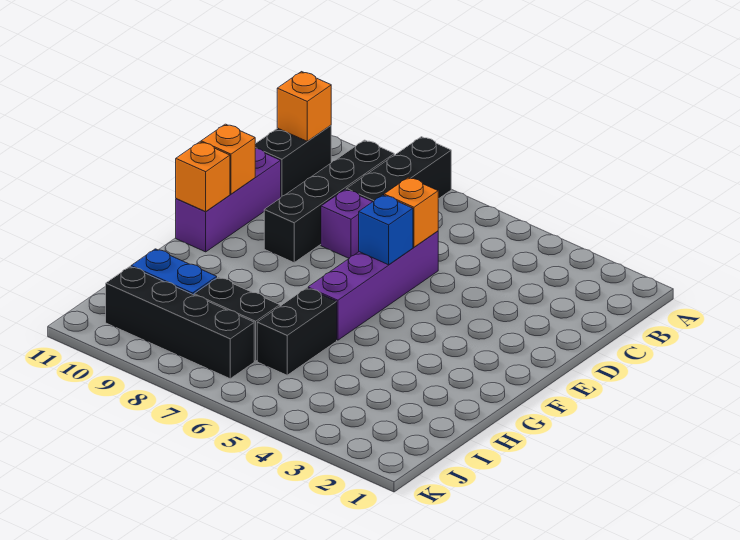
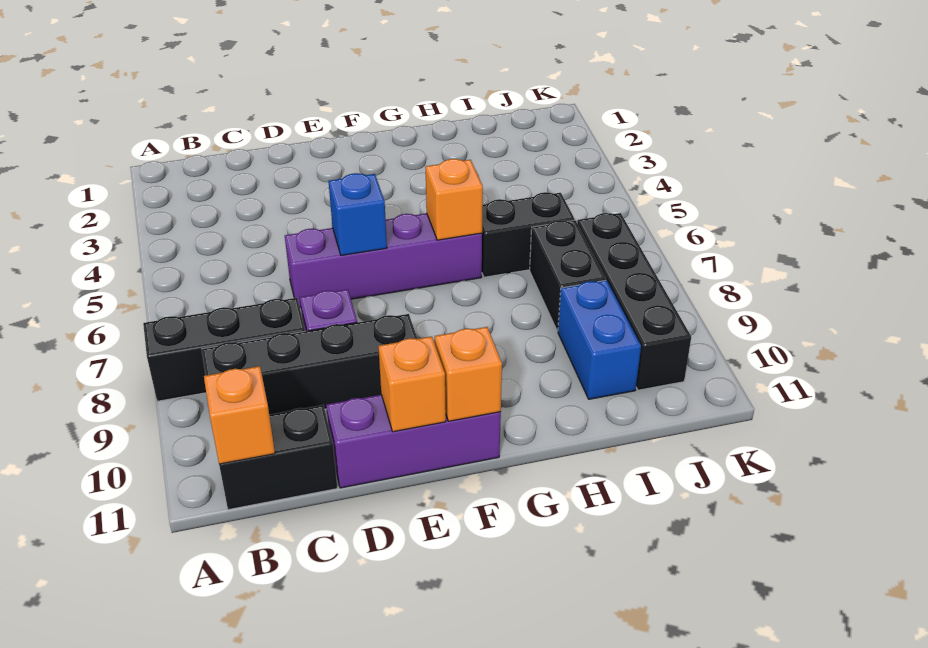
orange brick D6 level 2 -> orange brick G6 level 2

